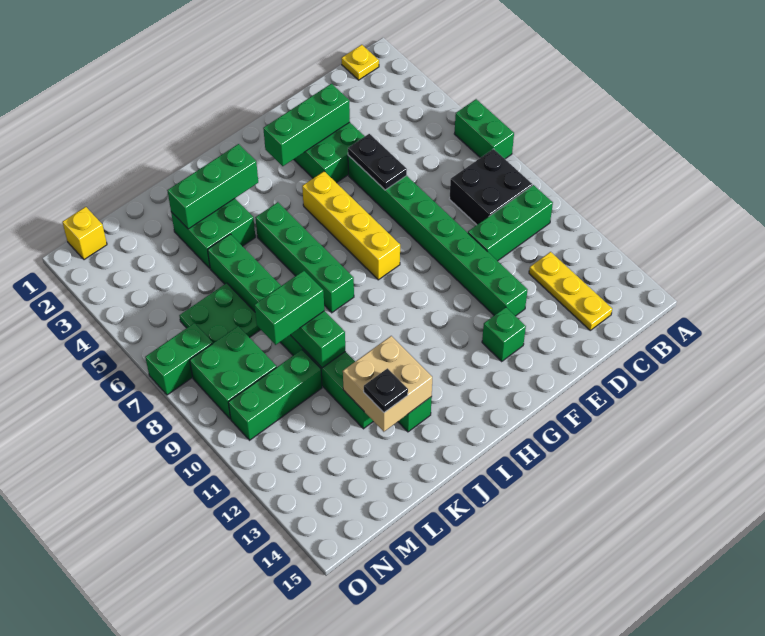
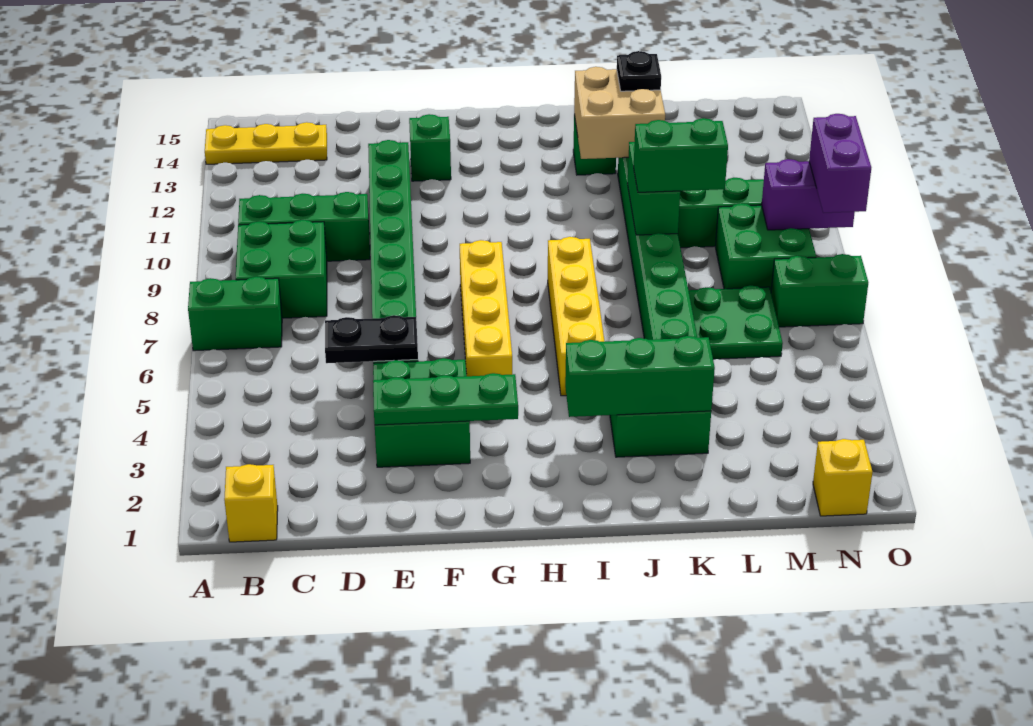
green brick A6:A7 level 1 -> green brick A7:B7 level 1
yellow plate B1 level 1 -> yellow brick B1 level 1
black brick B8:C9 level 1 -> green brick B8:C9 level 1
yellow plate C12:C14 level 1 -> yellow plate A14:C14 level 1
green brick E3:G3 level 2 -> green plate E3:G3 level 2
black plate E5:E6 level 2 -> black plate D5:E5 level 2
green brick I5:I8 level 1 -> yellow brick I5:I8 level 1
none -> purple brick N9:O9 level 2
none -> purple brick O8:O9 level 3

